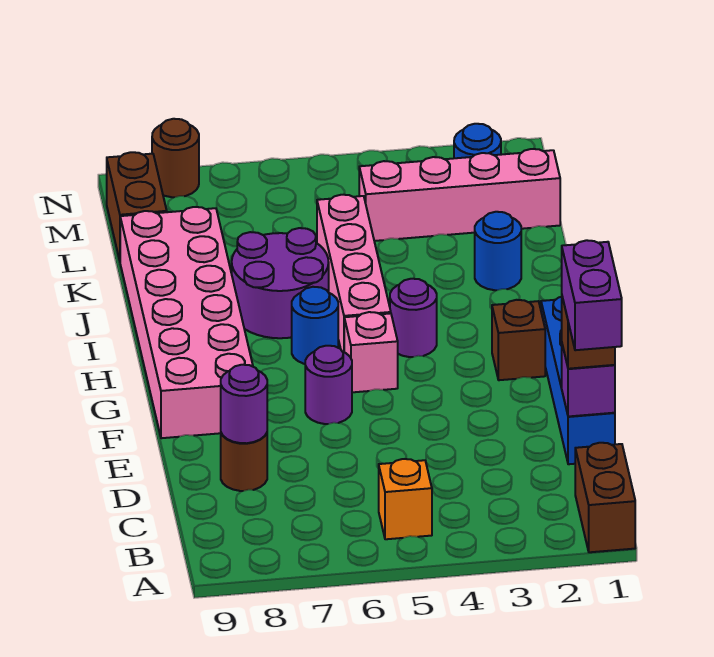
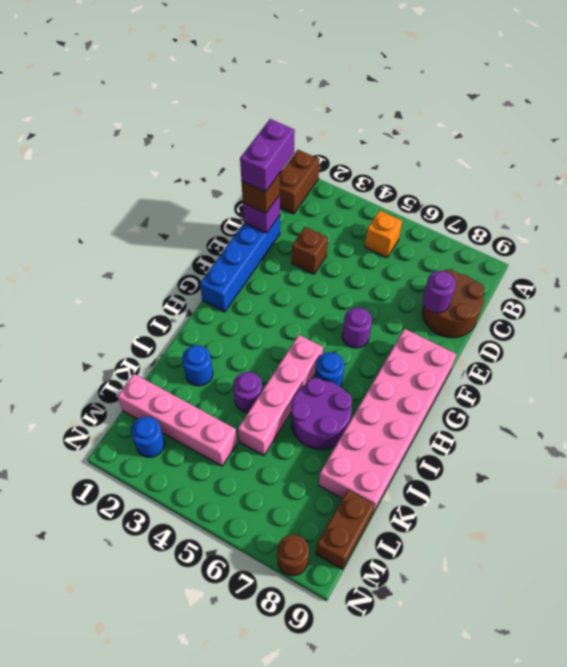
brown round brick D8 level 1 -> brown round brick C8:D9 level 1
brown brick G2 level 1 -> brown brick D3 level 1
pink brick G5 level 1 -> none
purple round brick H4 level 1 -> purple round brick J4 level 1

